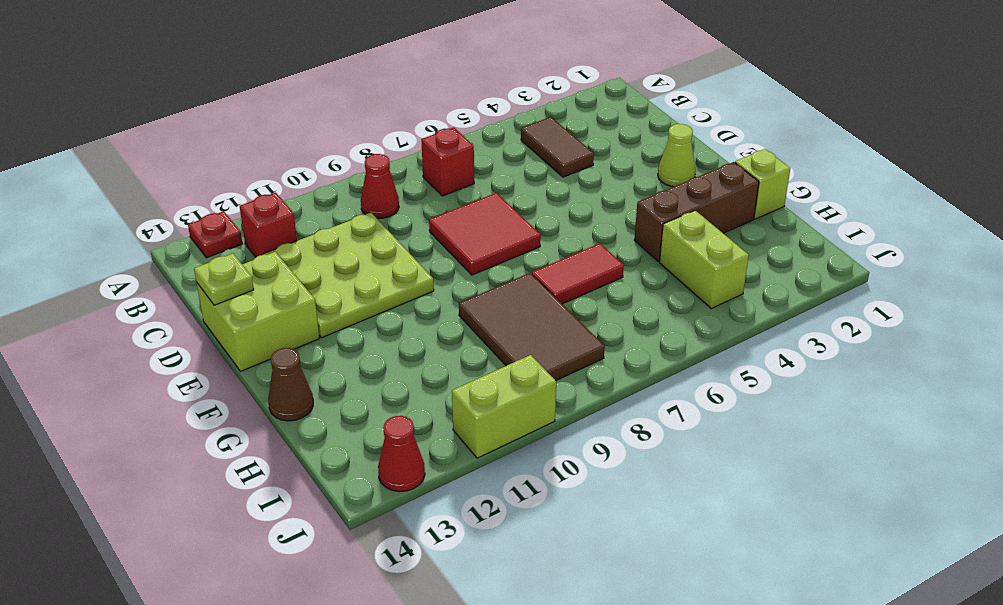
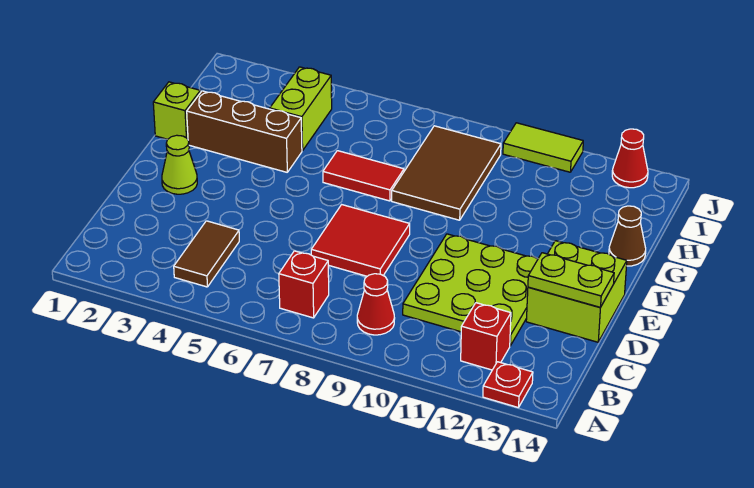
lime plate D14 level 2 -> lime plate D13:D14 level 2
lime brick J10:J11 level 1 -> lime tile J10:J11 level 1

